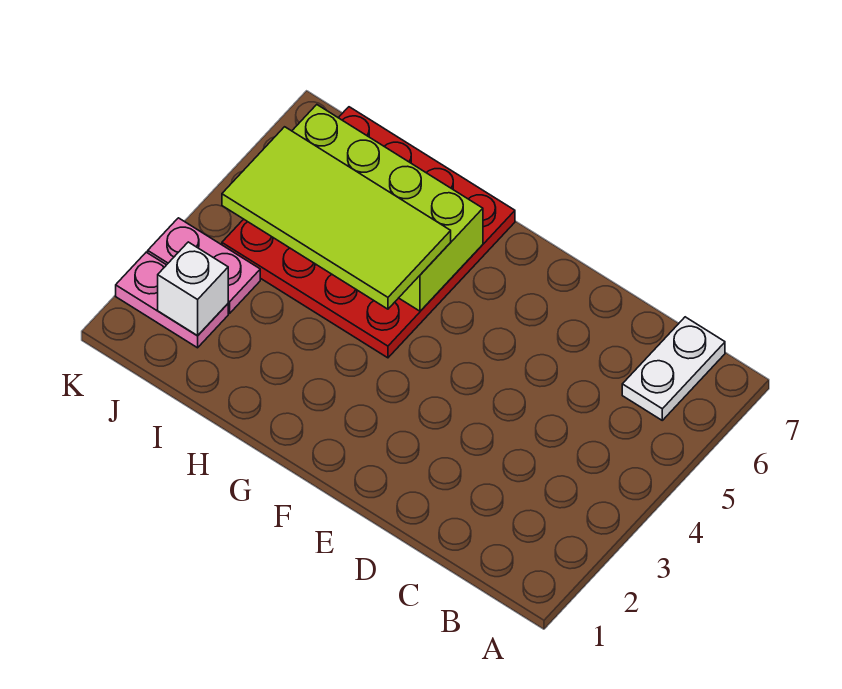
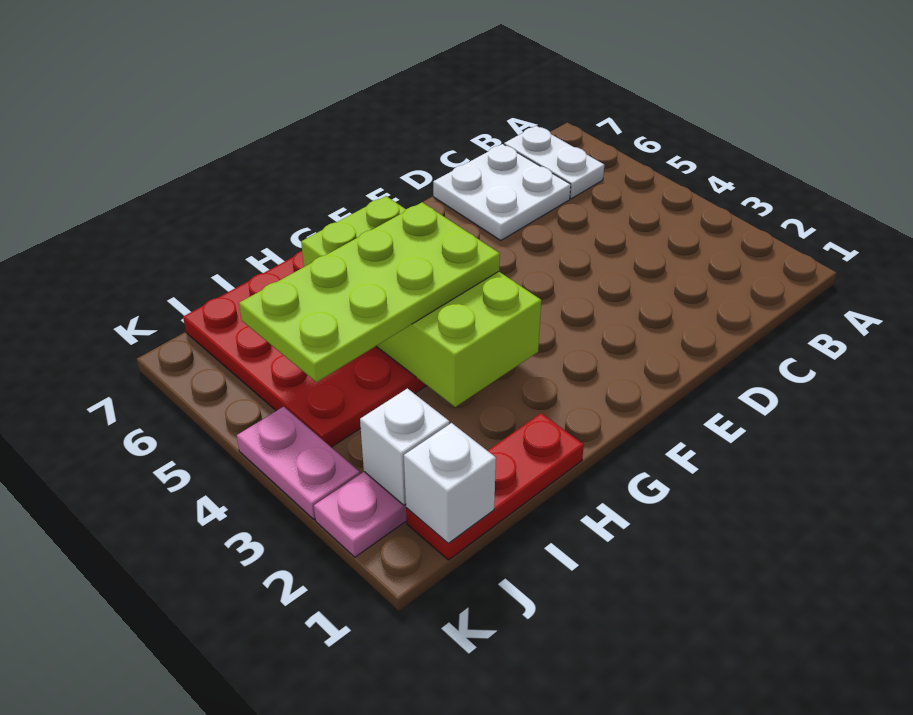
none -> white plate C6:D7 level 1
lime tile G4:J5 level 3 -> lime plate G4:J5 level 3
lime brick G5:J6 level 2 -> lime brick G3:H6 level 2
none -> red plate H1:J1 level 1
none -> white brick J1 level 2
pink plate J3:K3 level 1 -> pink plate K3:K4 level 1

